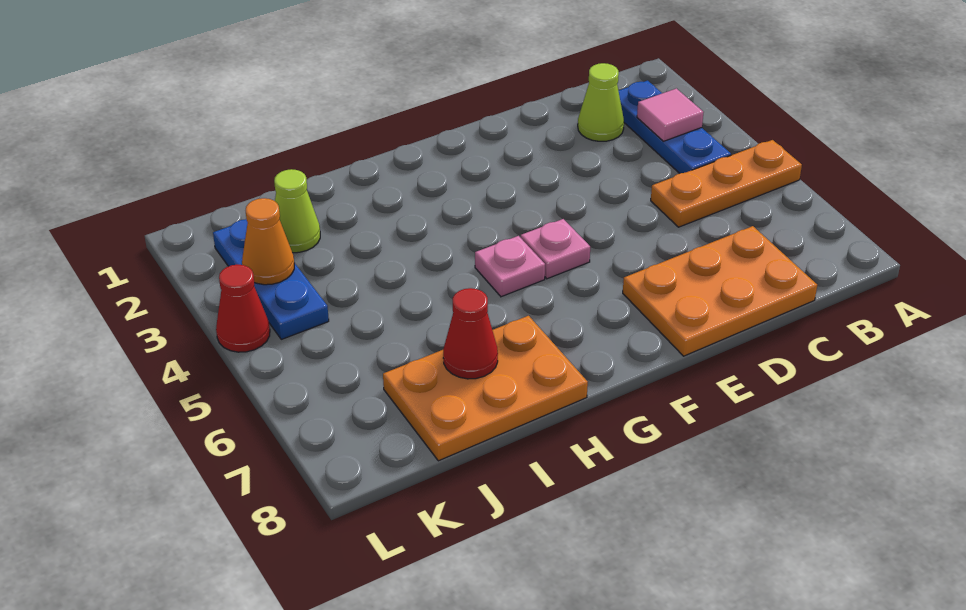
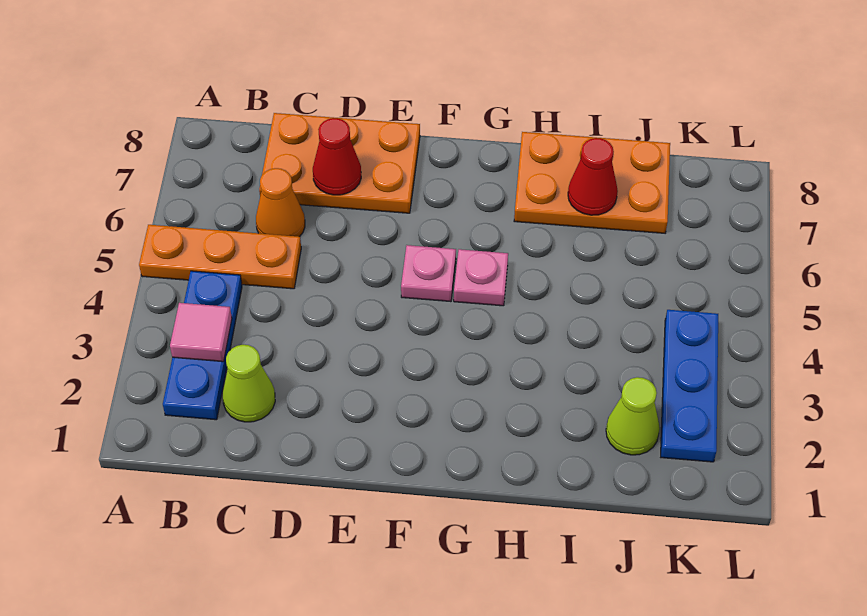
orange cone K3 level 2 -> orange cone C6 level 1
red cone L4 level 1 -> red cone D7 level 2

